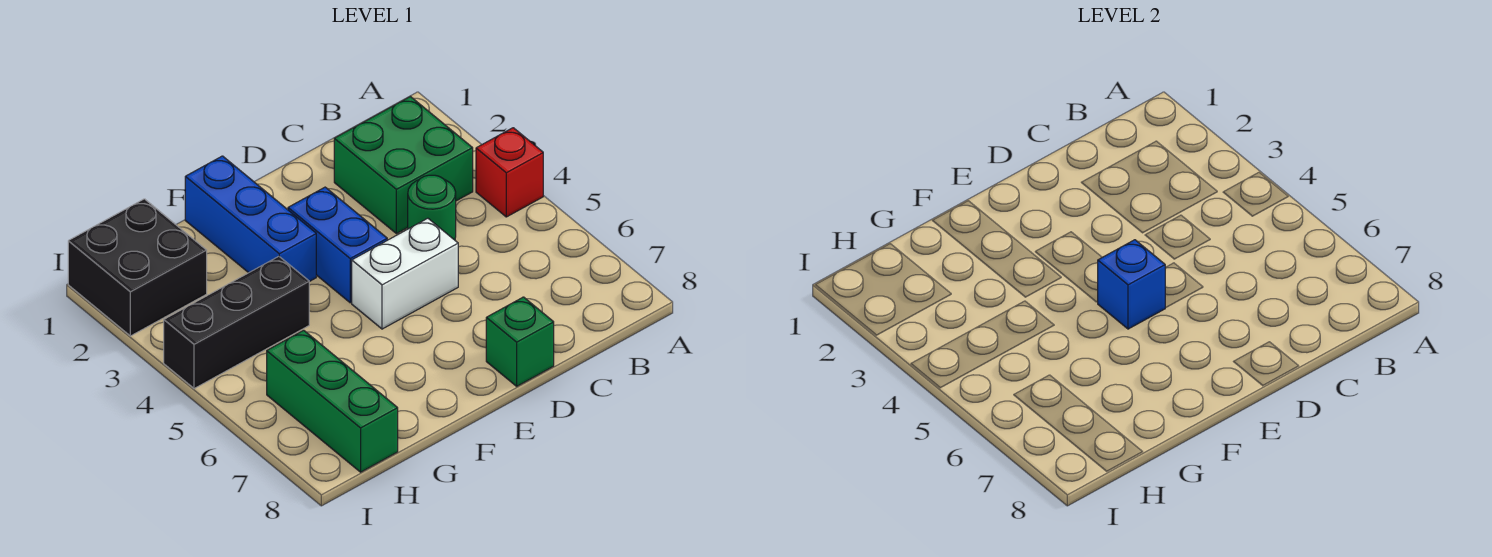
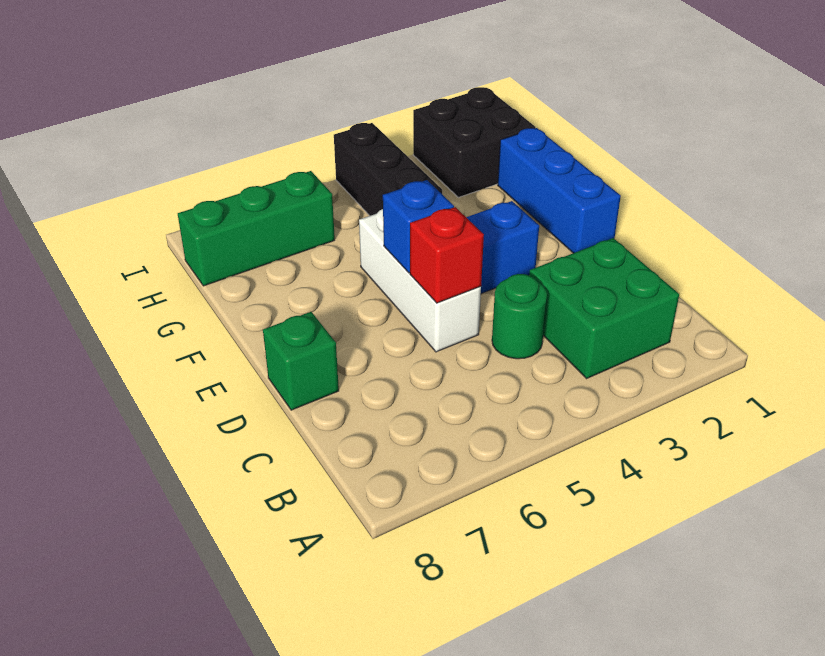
red brick A4 level 1 -> red brick D5 level 2
white brick D5:E5 level 1 -> white brick D5:F5 level 1
blue brick F1:F3 level 1 -> blue brick E1:G1 level 1

